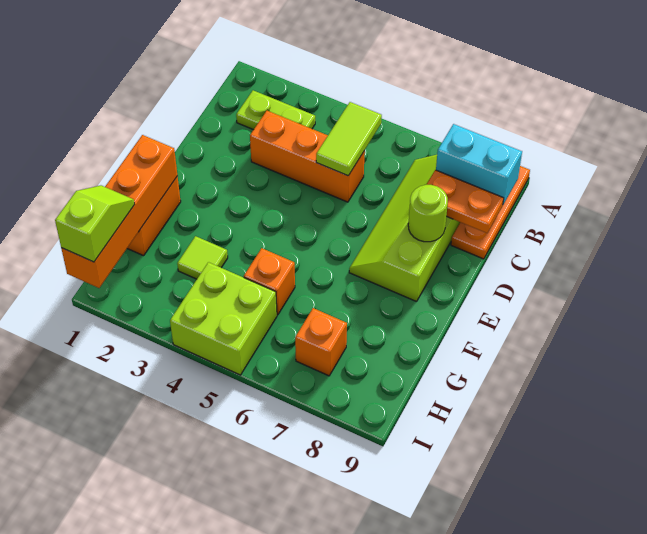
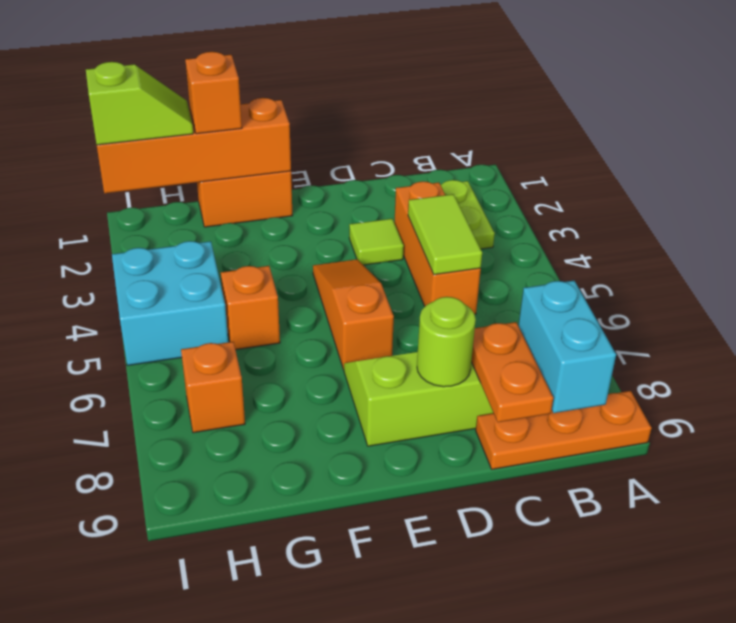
lime tile B5:C5 level 2 -> lime tile C4:C5 level 2
none -> orange slope E4:E6 level 1 top 6
none -> orange brick G1 level 3
lime tile G3 level 1 -> lime tile D3 level 1
lime brick H4:I5 level 1 -> cyan brick H4:I5 level 1

